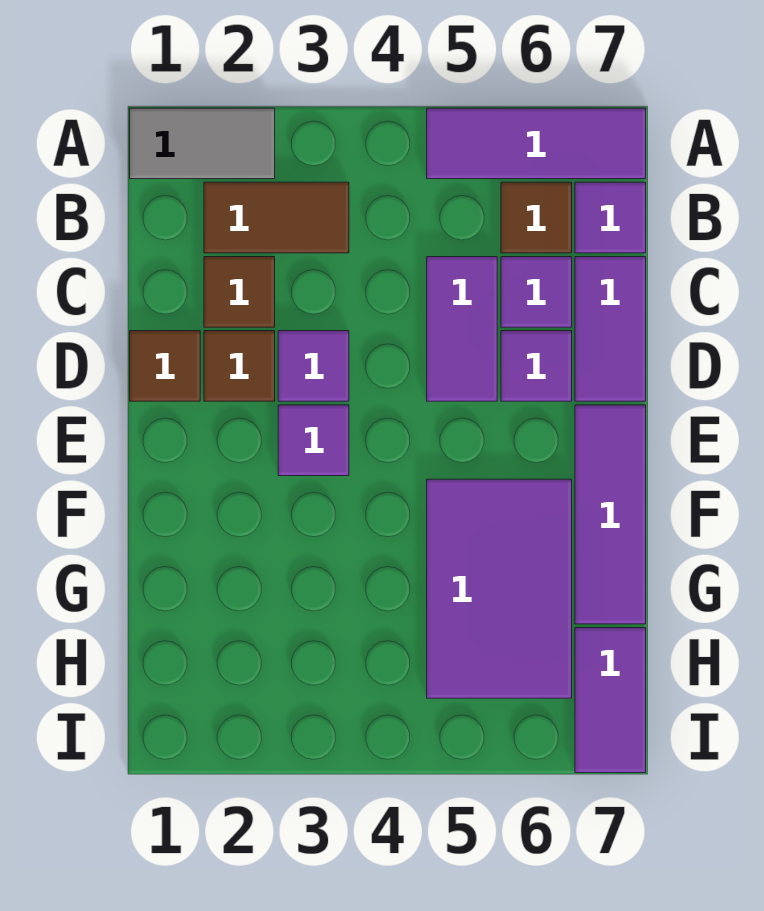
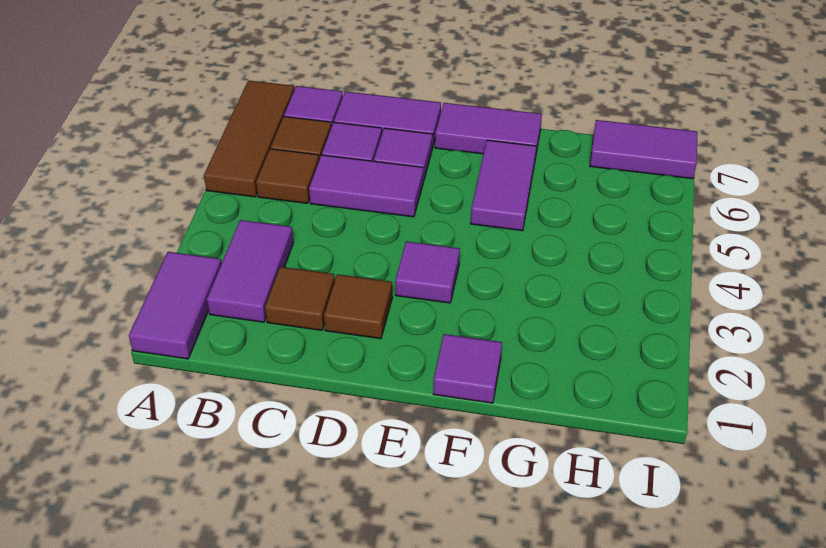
grey tile A1:A2 level 1 -> purple tile A1:A2 level 1
purple tile A5:A7 level 1 -> brown tile A5:A7 level 1
brown tile B2:B3 level 1 -> purple tile B2:B3 level 1
brown tile D1 level 1 -> brown tile B5 level 1
purple tile D3 level 1 -> purple tile F1 level 1
purple tile E7:G7 level 1 -> purple tile E7:F7 level 1
purple tile F5:H6 level 1 -> purple tile F5:F6 level 1

